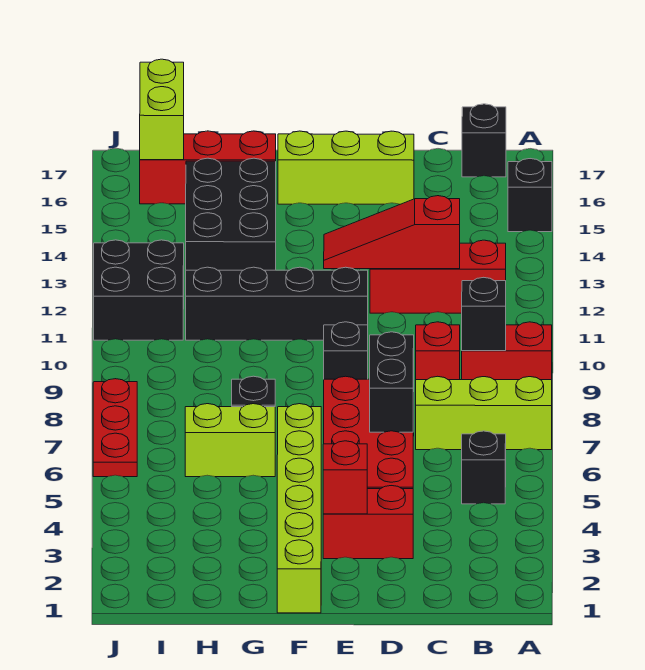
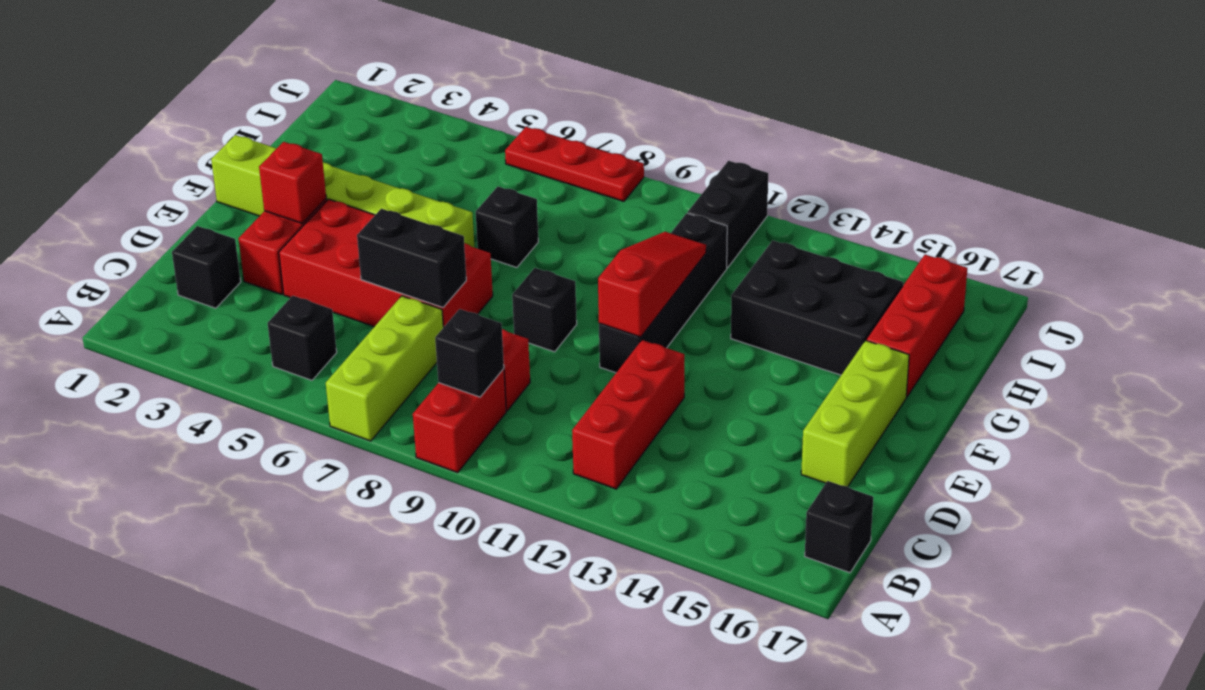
black brick A15 level 1 -> black brick C2 level 1
red slope C12:E12 level 2 top C -> red slope E11:G11 level 2 top E
lime brick G6:H6 level 1 -> none
black brick I11:J12 level 1 -> black brick I11:J11 level 1
lime brick I16:I17 level 2 -> none

